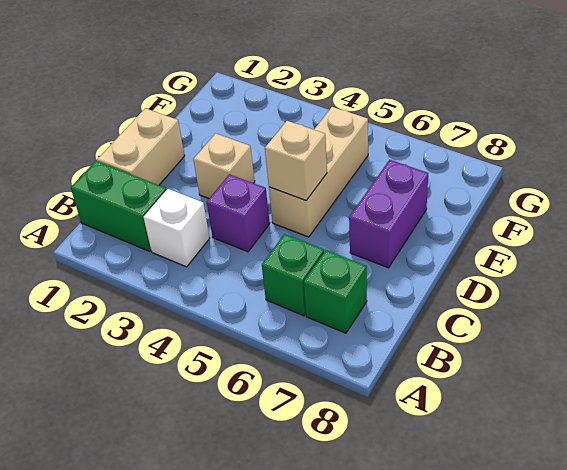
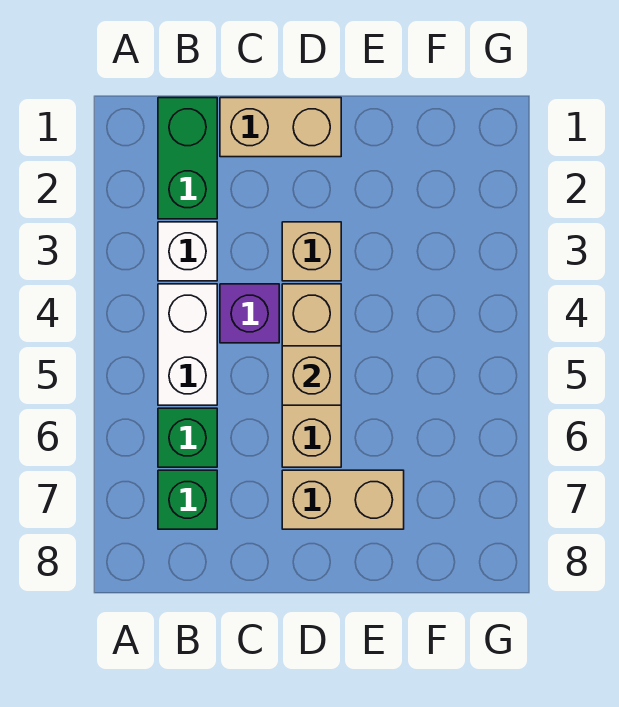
none -> white brick B4:B5 level 1
tan brick D5:F5 level 1 -> tan brick D4:D6 level 1
purple brick D7:E7 level 1 -> tan brick D7:E7 level 1

